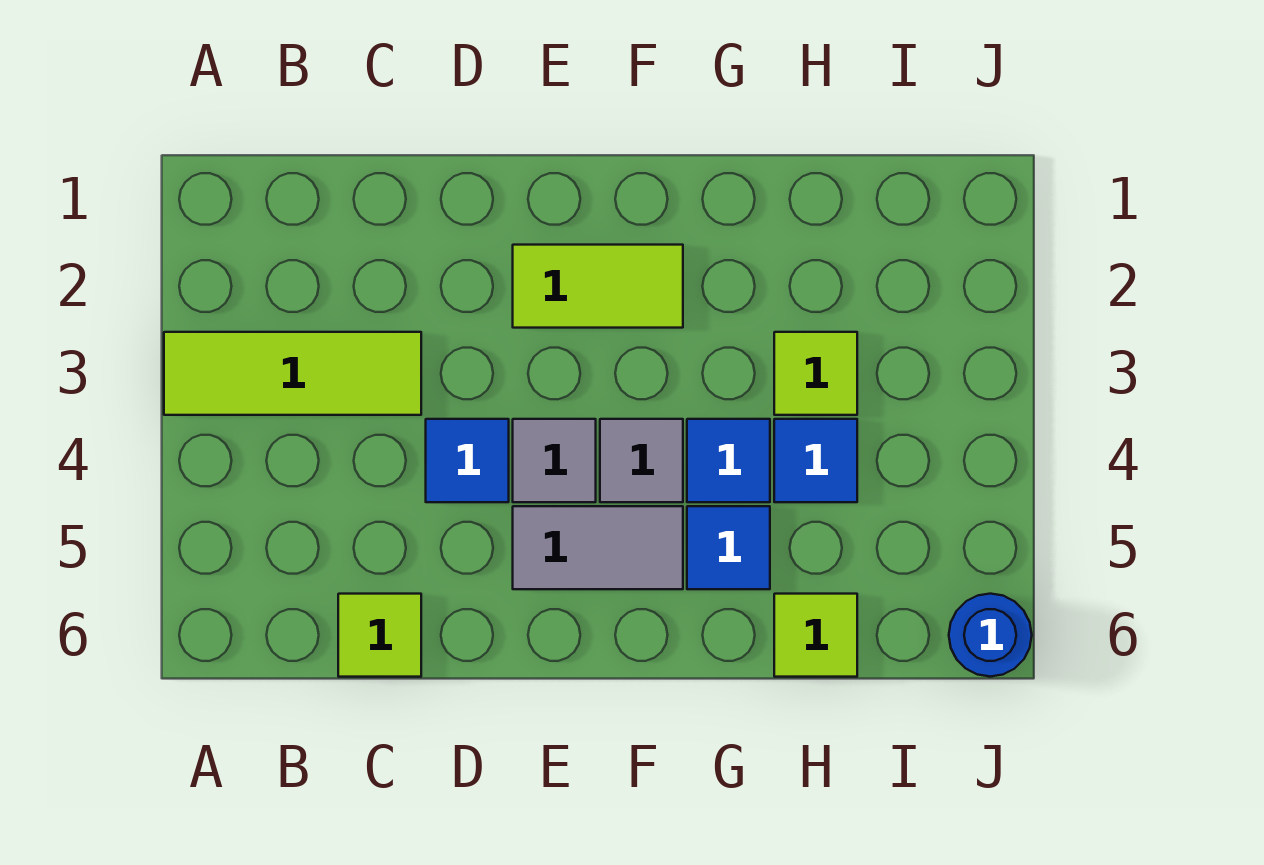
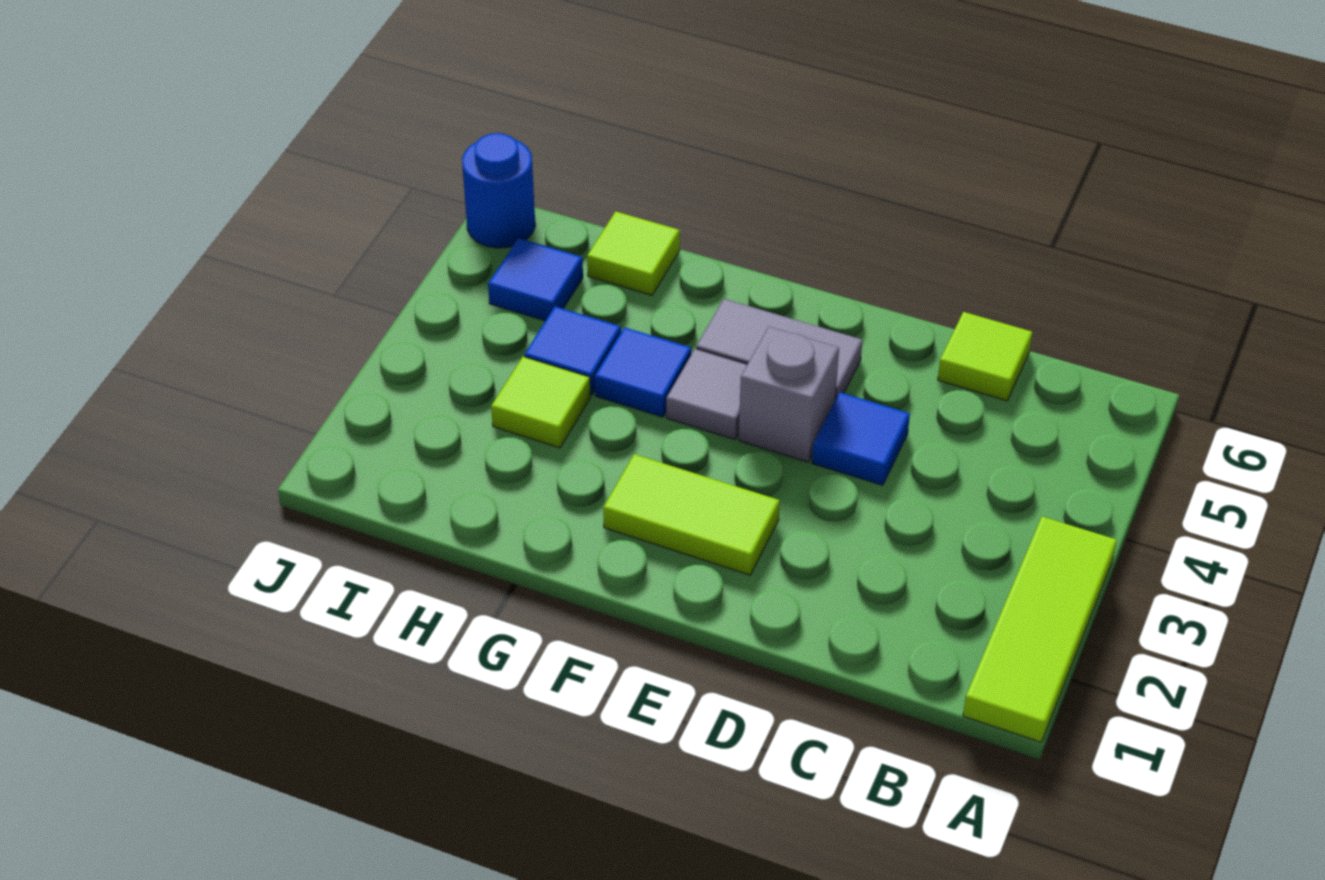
lime tile A3:C3 level 1 -> lime tile A1:A3 level 1
grey tile E4 level 1 -> grey brick E4 level 1
blue tile G5 level 1 -> blue tile I5 level 1

